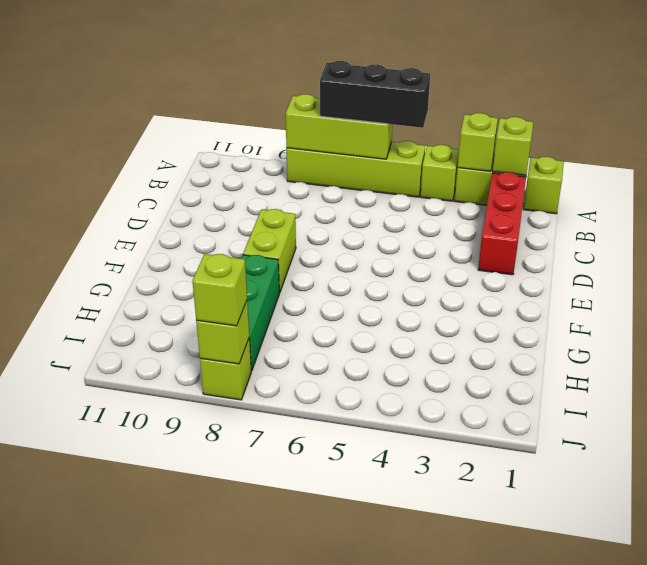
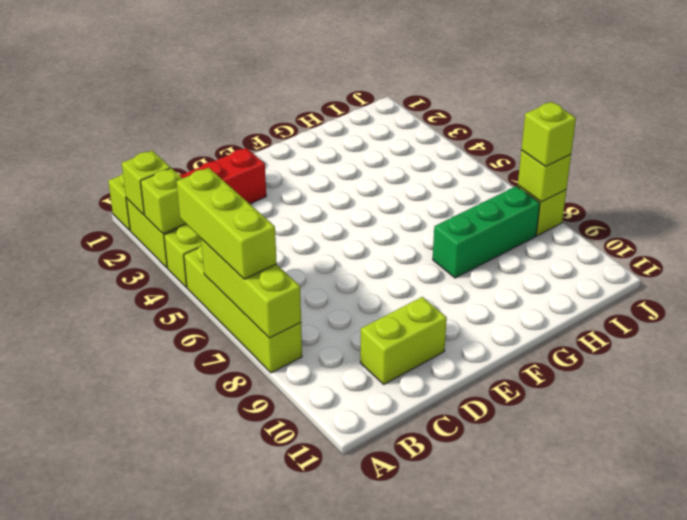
black brick A5:A7 level 3 -> lime brick A5:A7 level 3
lime brick E8:F8 level 1 -> lime brick C10:D10 level 1

